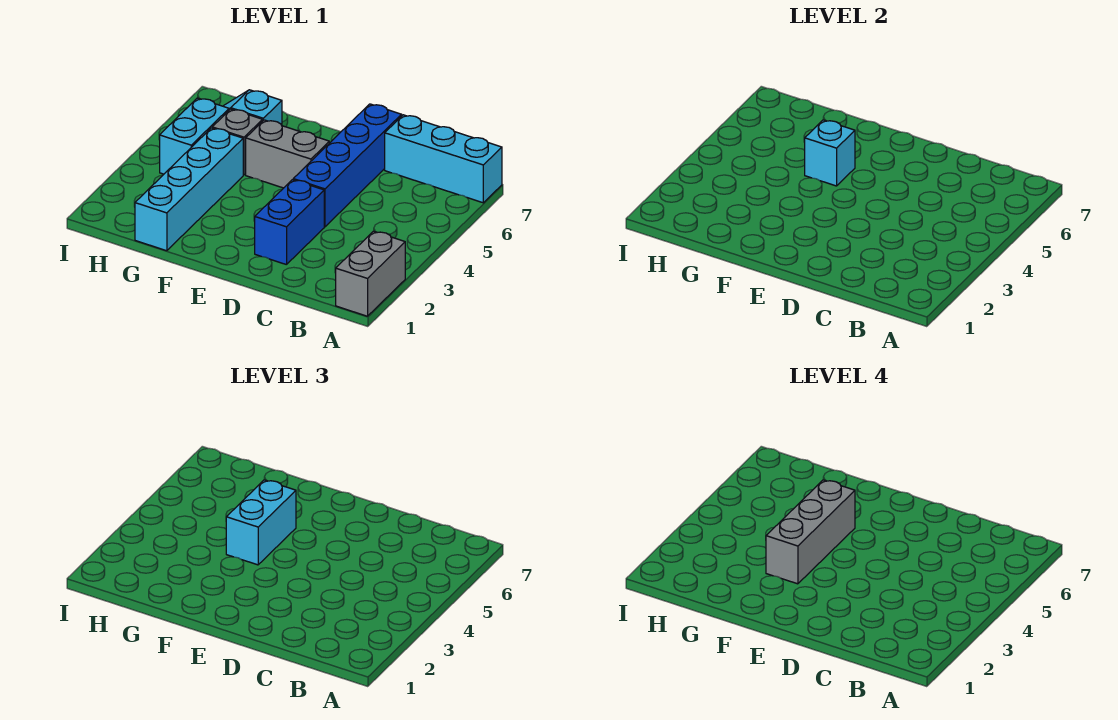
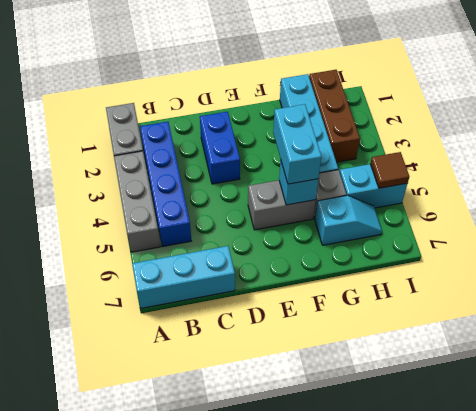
blue brick D4:D7 level 1 -> blue brick B2:B5 level 1
grey brick F3:F5 level 4 -> grey brick A3:A5 level 1
none -> brown brick H1:H3 level 1
cyan brick H4:H5 level 1 -> cyan brick H5:I5 level 1
none -> brown tile I5 level 2

